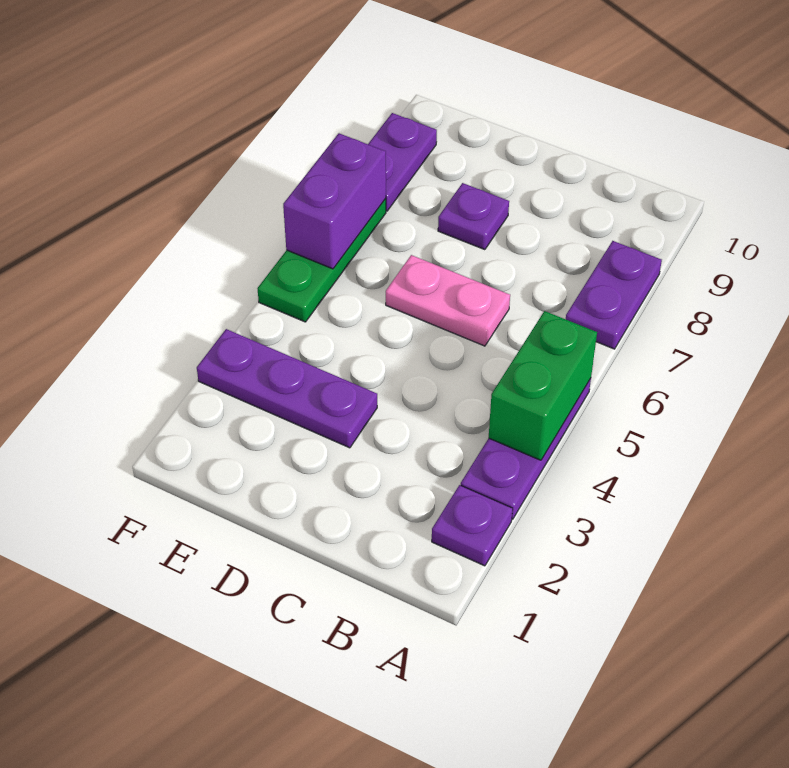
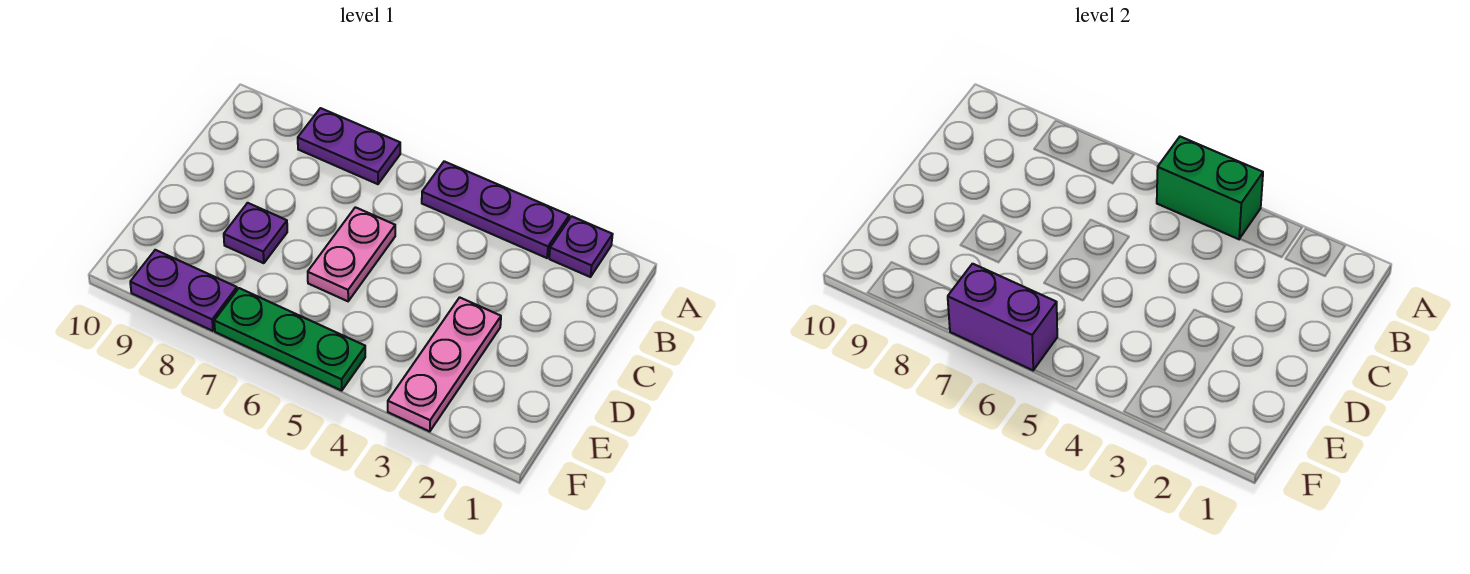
purple plate D3:F3 level 1 -> pink plate D3:F3 level 1

